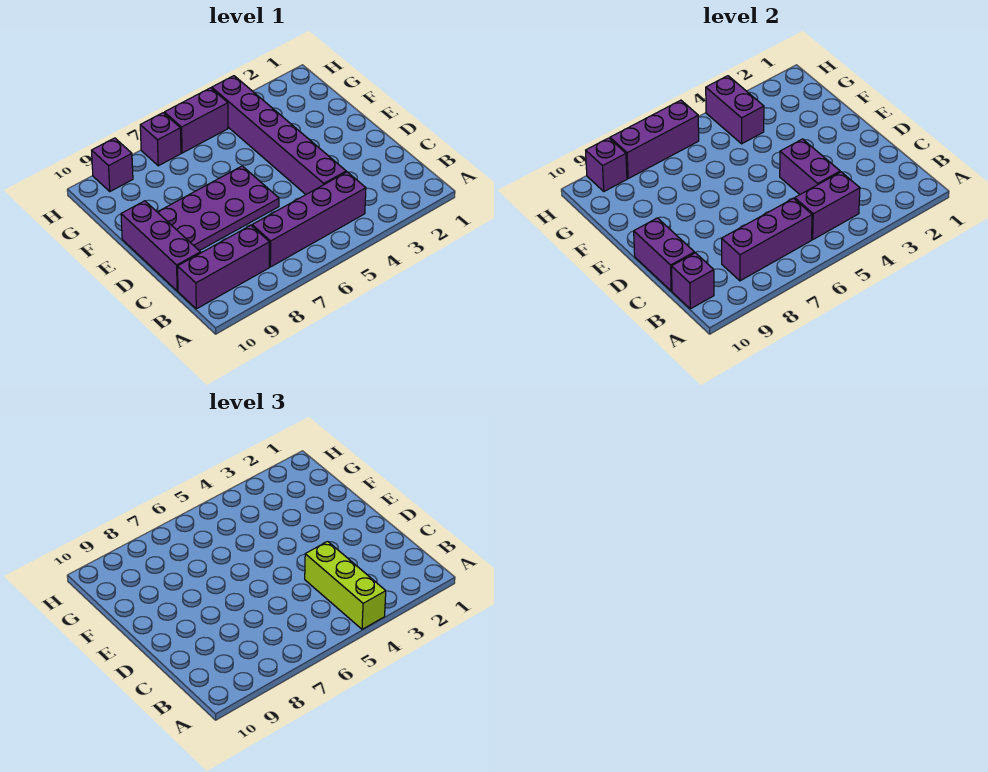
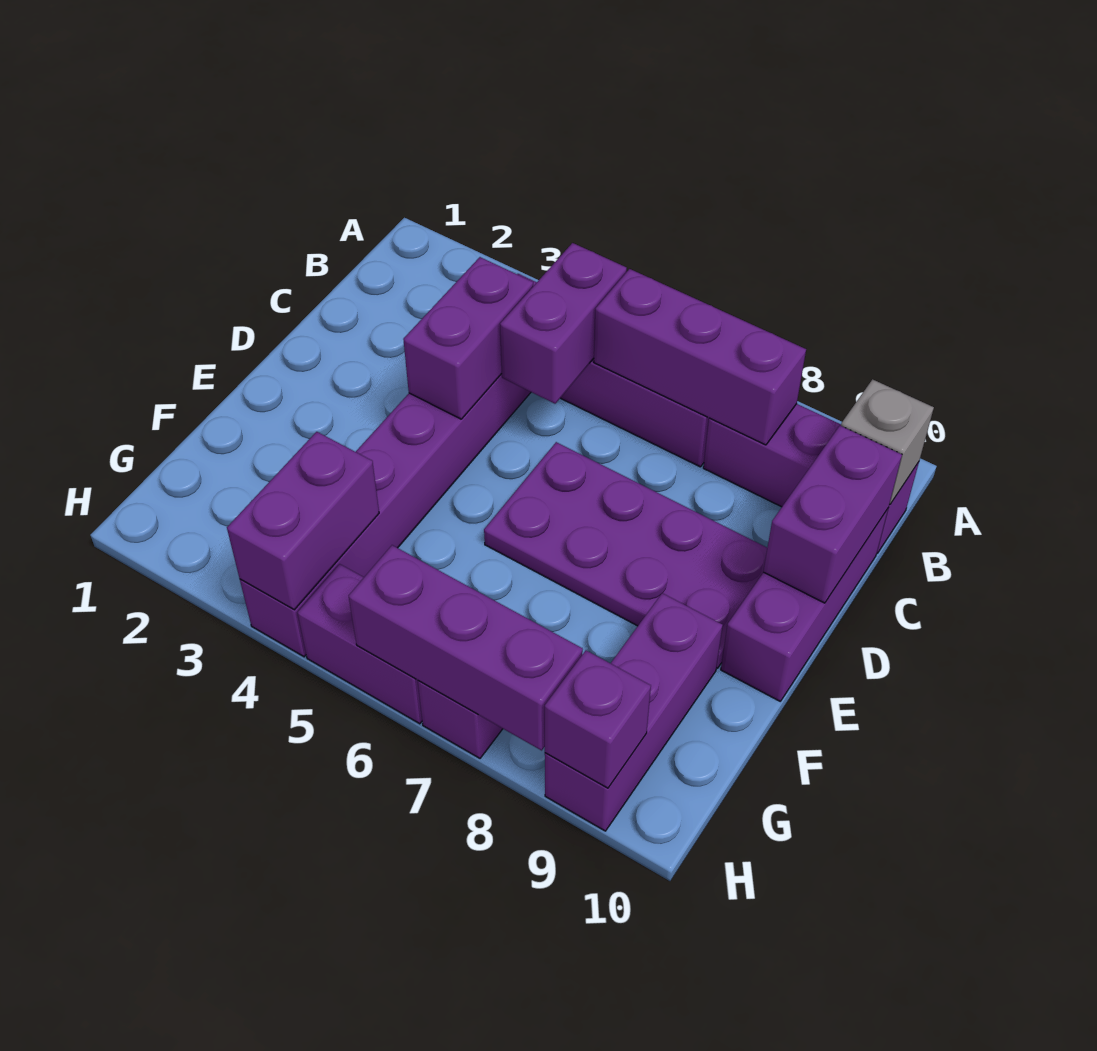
lime brick A4:C4 level 3 -> none
purple brick B4:B5 level 2 -> purple brick B5:C5 level 2
purple brick B10 level 2 -> grey brick B10 level 2
purple brick H9 level 1 -> purple brick F9:H9 level 1

